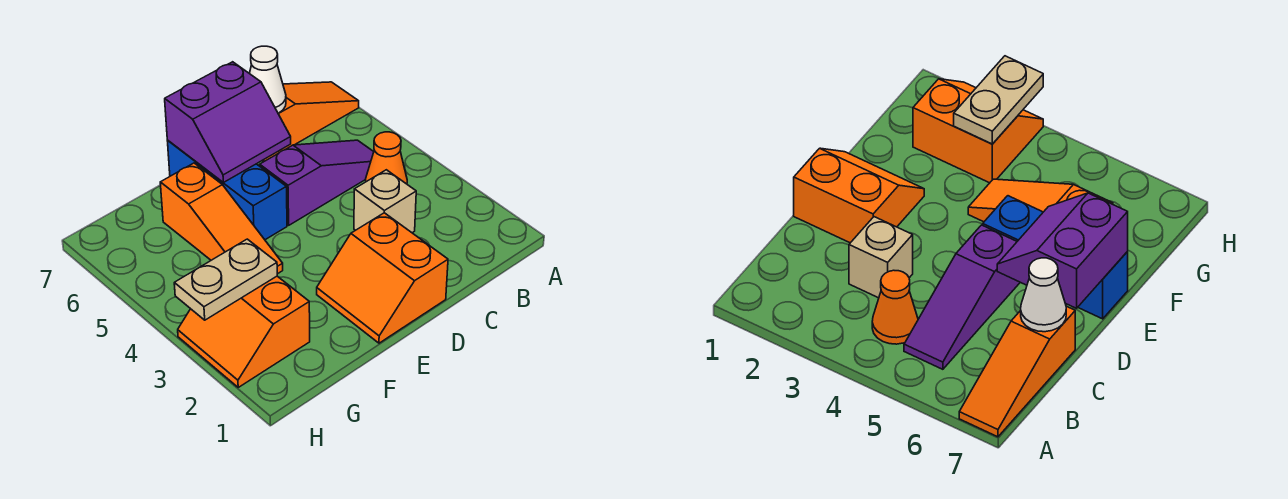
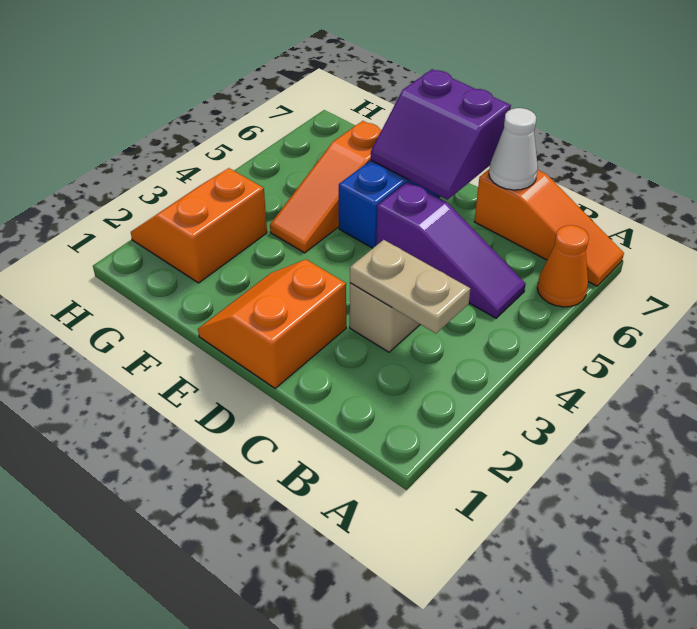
orange cone B4 level 1 -> orange cone A6 level 1
tan plate G3:H3 level 2 -> tan plate B3:C3 level 2

